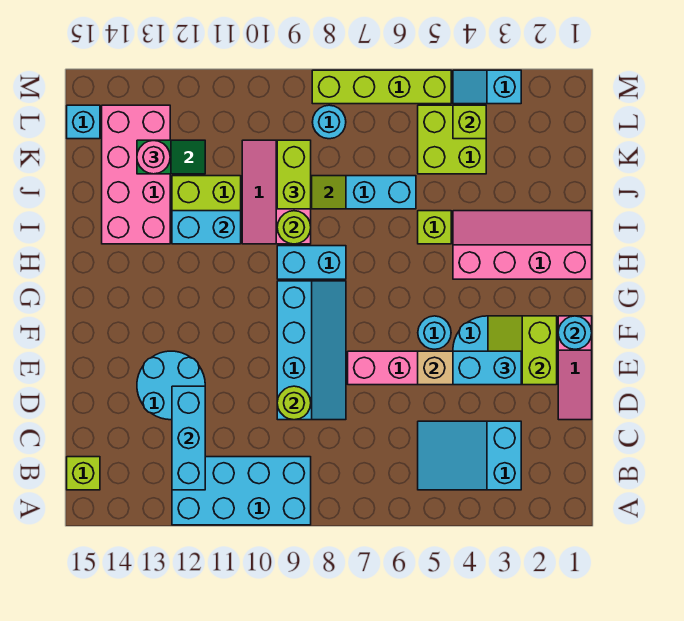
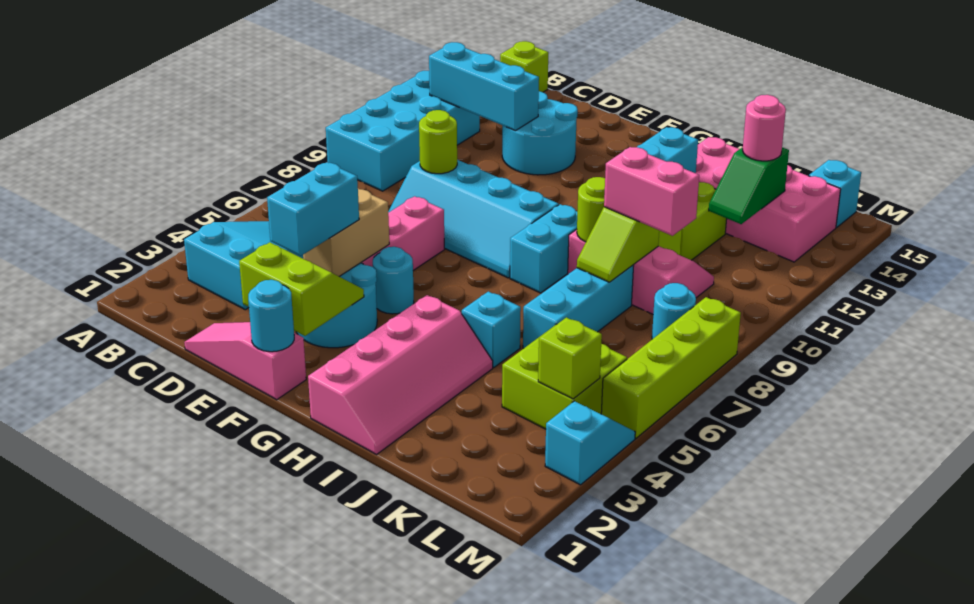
lime brick I5 level 1 -> cyan brick I5 level 1
lime brick J9:K9 level 3 -> pink brick J9:K9 level 3

